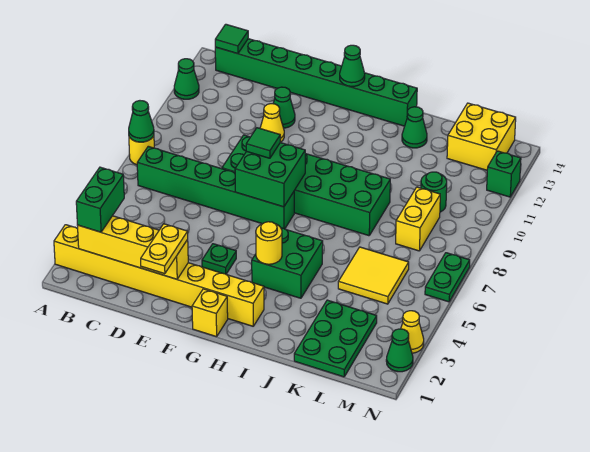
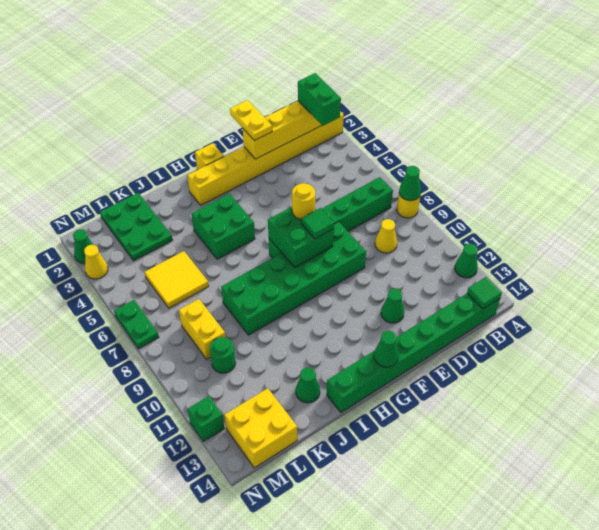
yellow cone E11 level 1 -> yellow cone C9 level 1
green plate F4 level 1 -> none
yellow round brick H4 level 2 -> yellow round brick F7 level 3

